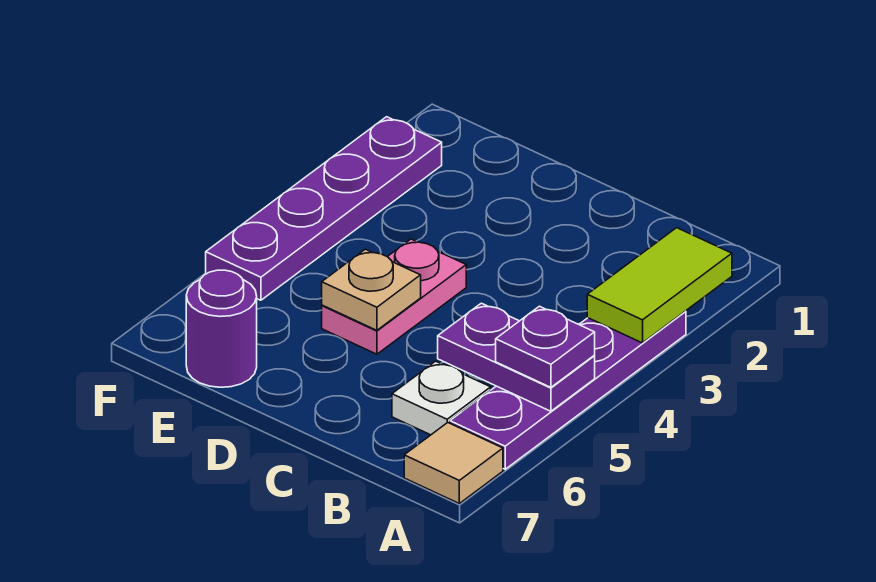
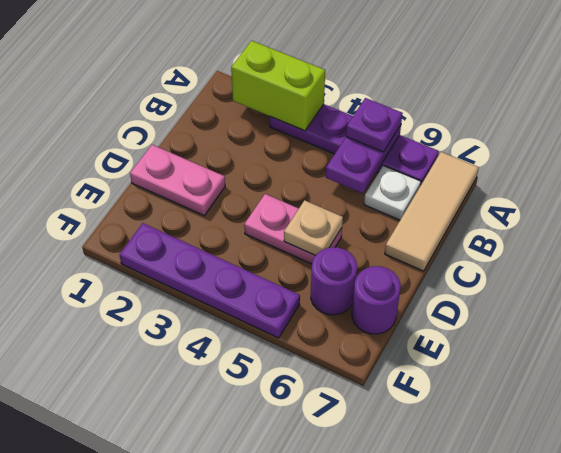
lime tile A2:A3 level 2 -> lime brick A2:A3 level 2
tan tile A7 level 1 -> tan tile A7:C7 level 1
none -> pink plate D1:D2 level 1
none -> purple round brick E6 level 1

